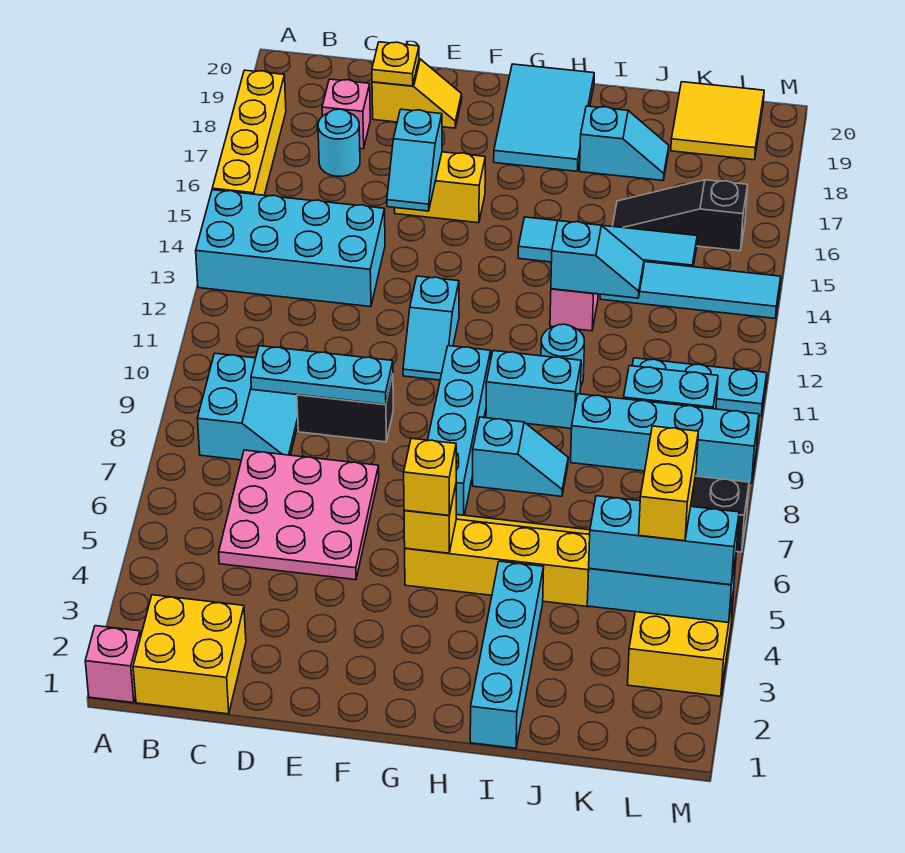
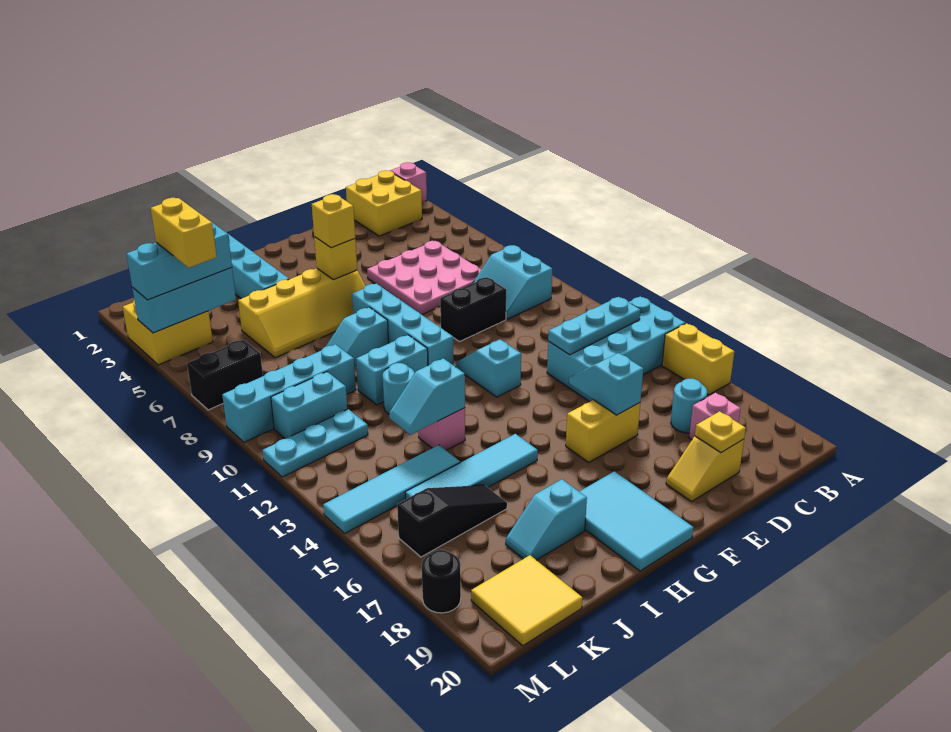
yellow brick A15:A18 level 1 -> yellow brick A15:A16 level 1
cyan plate C9:E9 level 2 -> cyan plate B13:D13 level 2
none -> black round brick M18 level 1

